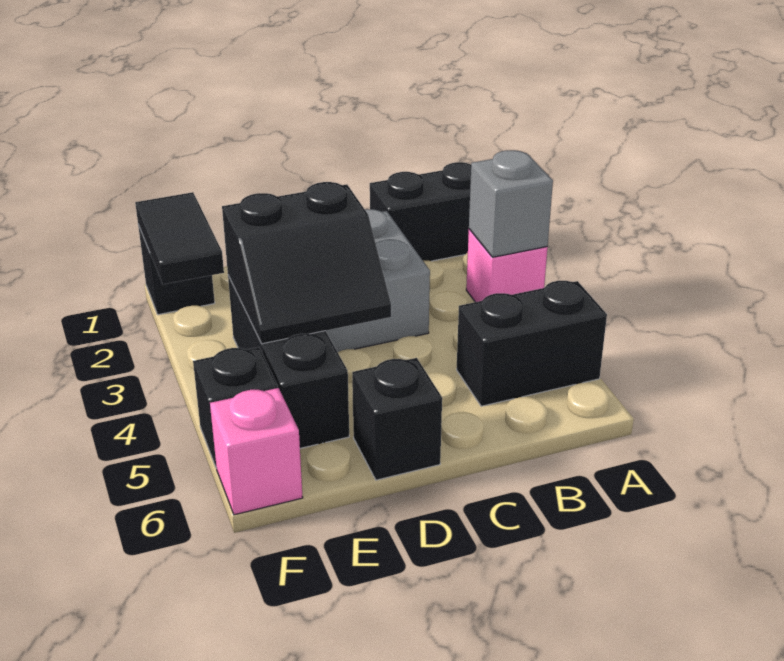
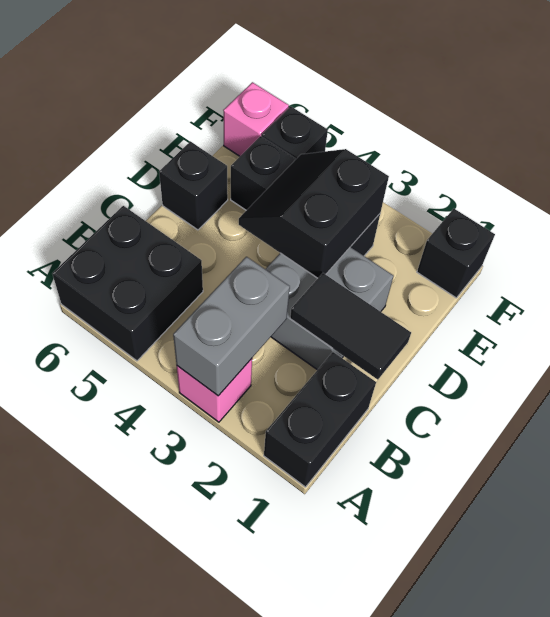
grey brick A3 level 2 -> grey brick A3:B3 level 2
black brick A5:B5 level 1 -> black brick A5:B6 level 1
black tile F1:F2 level 2 -> black tile C1:C2 level 2

